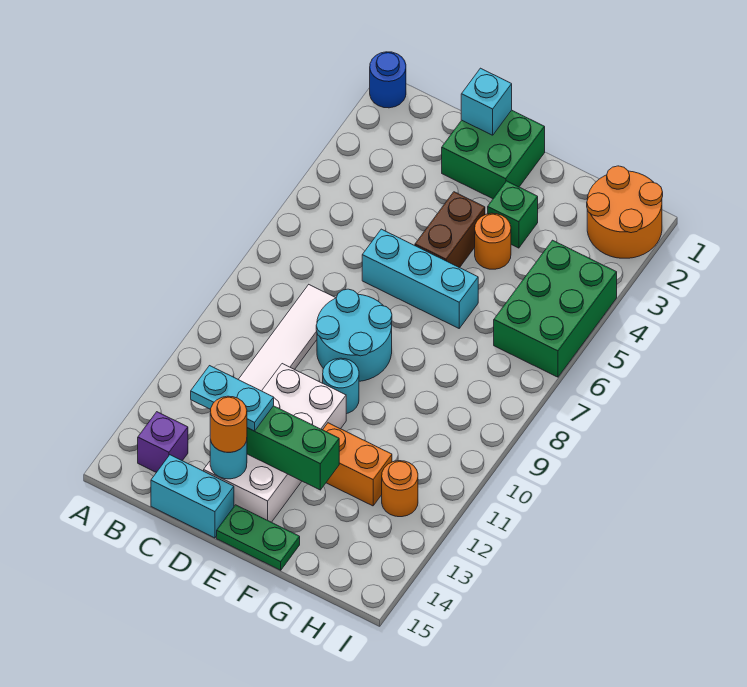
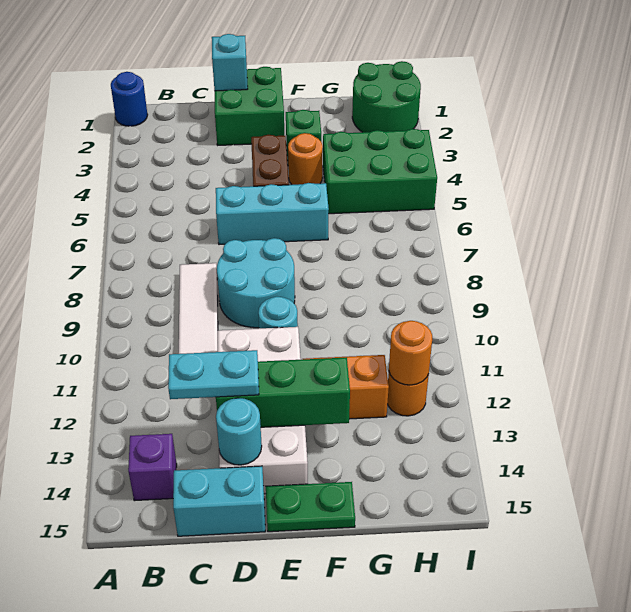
orange round brick D14 level 3 -> orange round brick H12 level 2
orange round brick H1:I2 level 1 -> green round brick H1:I2 level 1
green brick H4:I6 level 1 -> green brick G4:I5 level 1

